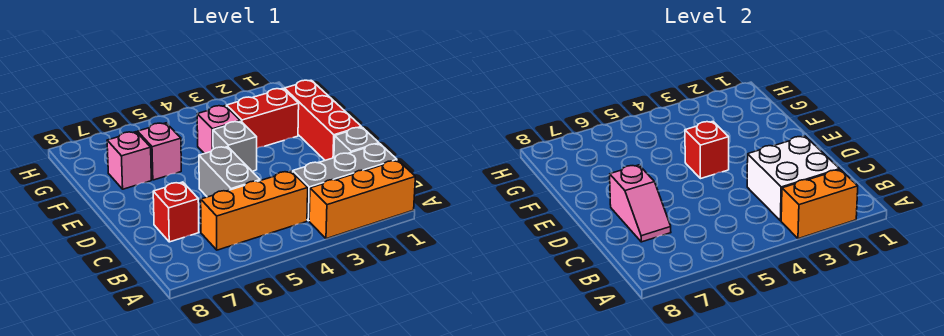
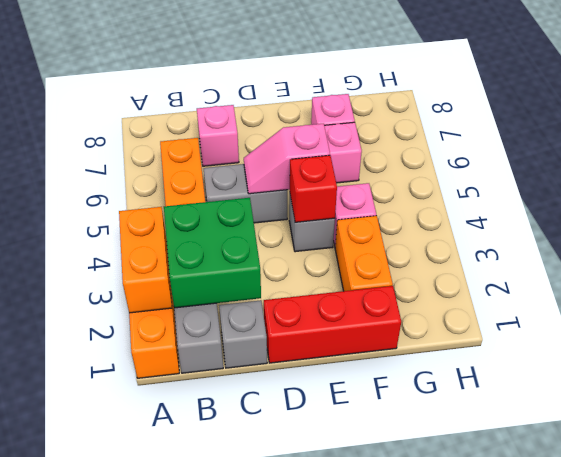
white brick B2:C3 level 2 -> green brick B2:C3 level 2
red brick C7 level 1 -> pink brick C7 level 1
pink slope C7:D7 level 2 top D -> pink slope D5:E5 level 2 top E
red brick F2:F3 level 1 -> orange brick F2:F3 level 1

